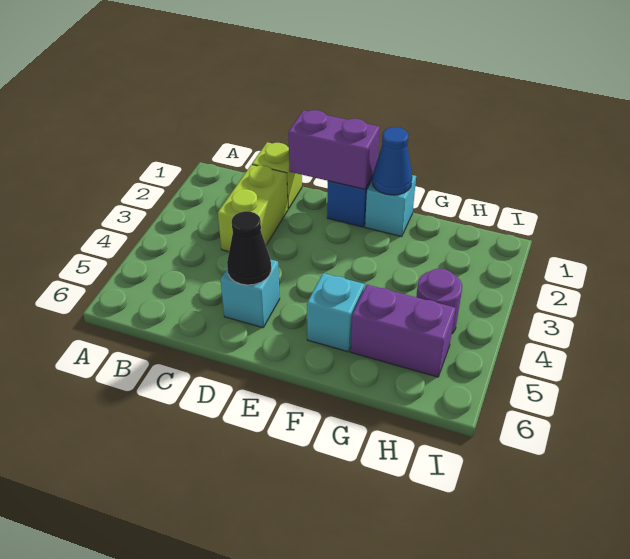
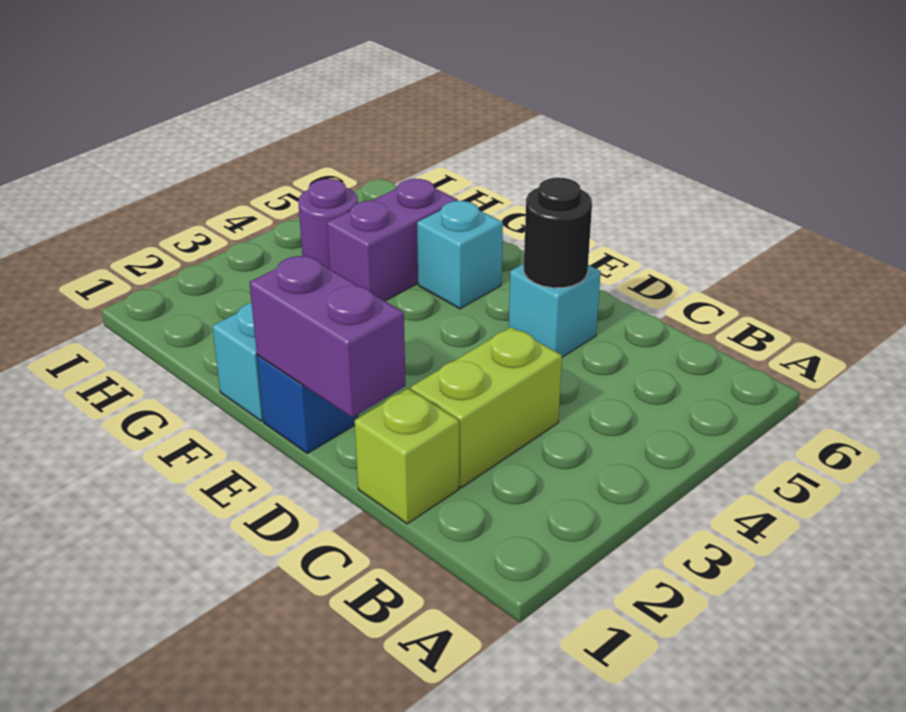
black cone D5 level 2 -> black round brick D5 level 2
blue cone F1 level 2 -> none
purple brick G5:H5 level 1 -> purple brick G4:G5 level 1

